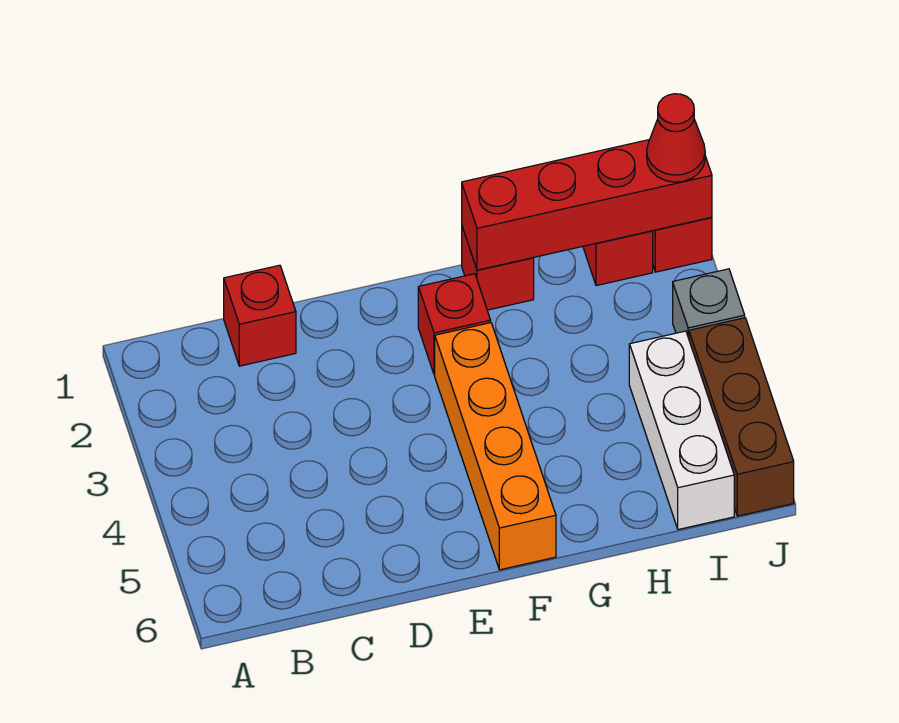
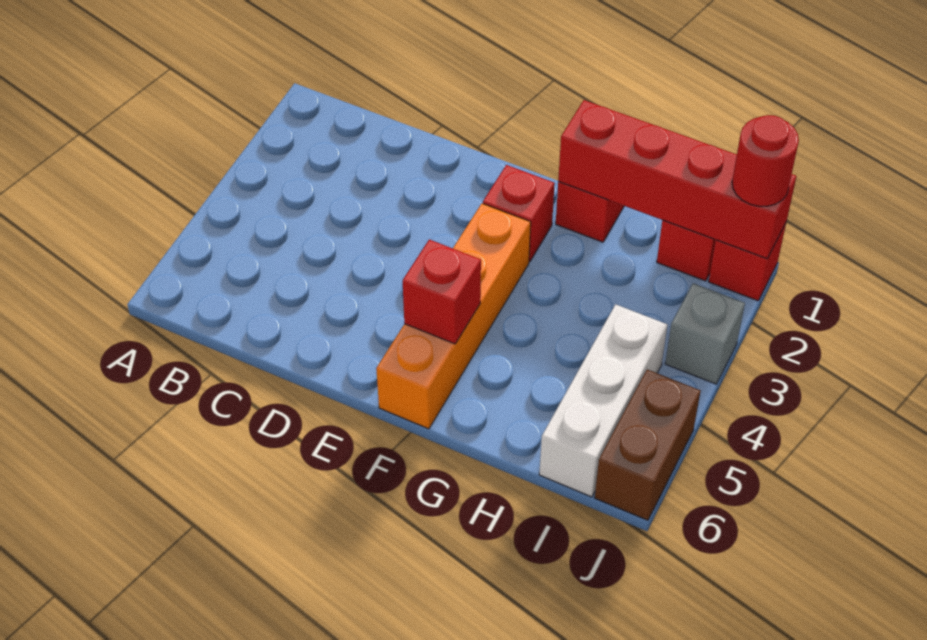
red brick C1 level 1 -> red brick F5 level 2
red cone J1 level 3 -> red round brick J1 level 3
brown brick J4:J6 level 1 -> brown brick J5:J6 level 1

